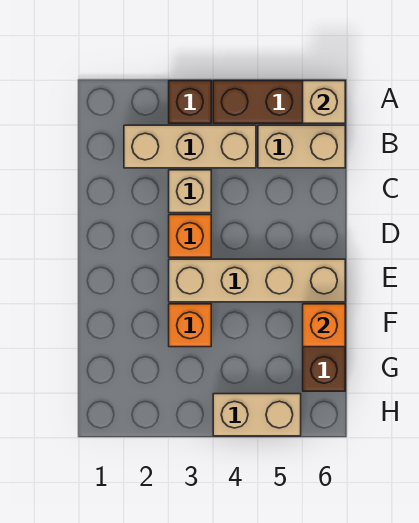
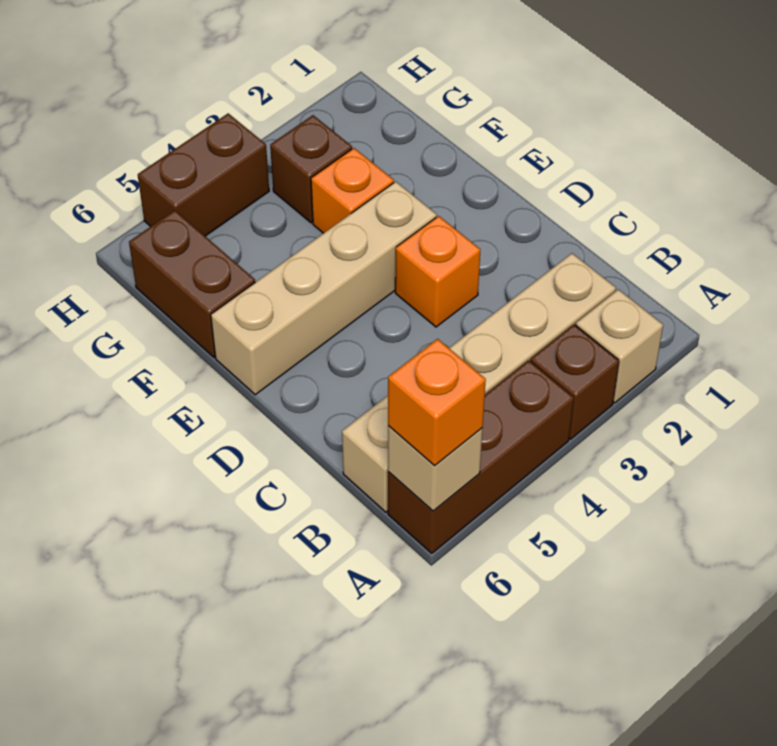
tan brick C3 level 1 -> tan brick A2 level 1
orange brick F6 level 2 -> orange brick A6 level 3
none -> brown brick G3 level 1
tan brick H4:H5 level 1 -> brown brick H4:H5 level 1

